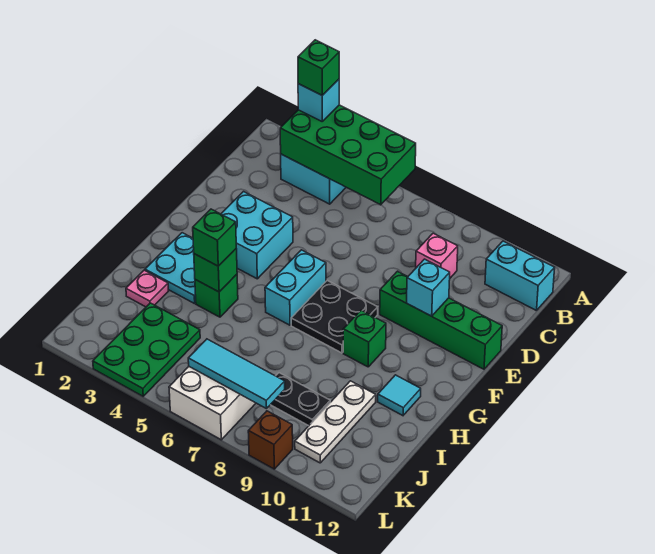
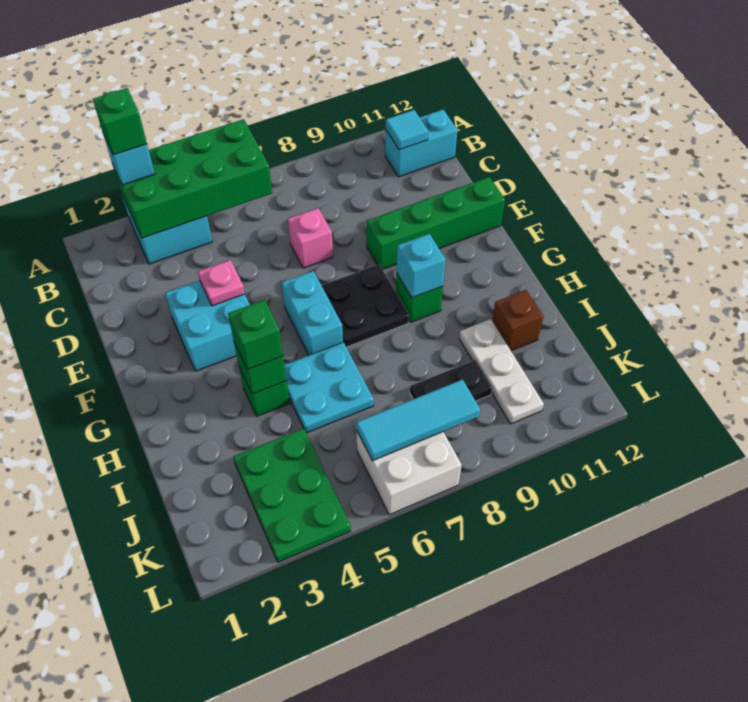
pink brick C9 level 1 -> pink brick D7 level 1
cyan brick E10 level 2 -> cyan brick G9 level 2
cyan plate G2:H3 level 1 -> cyan plate H5:I6 level 1
cyan tile H11 level 1 -> cyan tile B11 level 2
pink plate I2 level 1 -> pink plate E4 level 2
brown brick L9 level 1 -> brown brick I11 level 1

